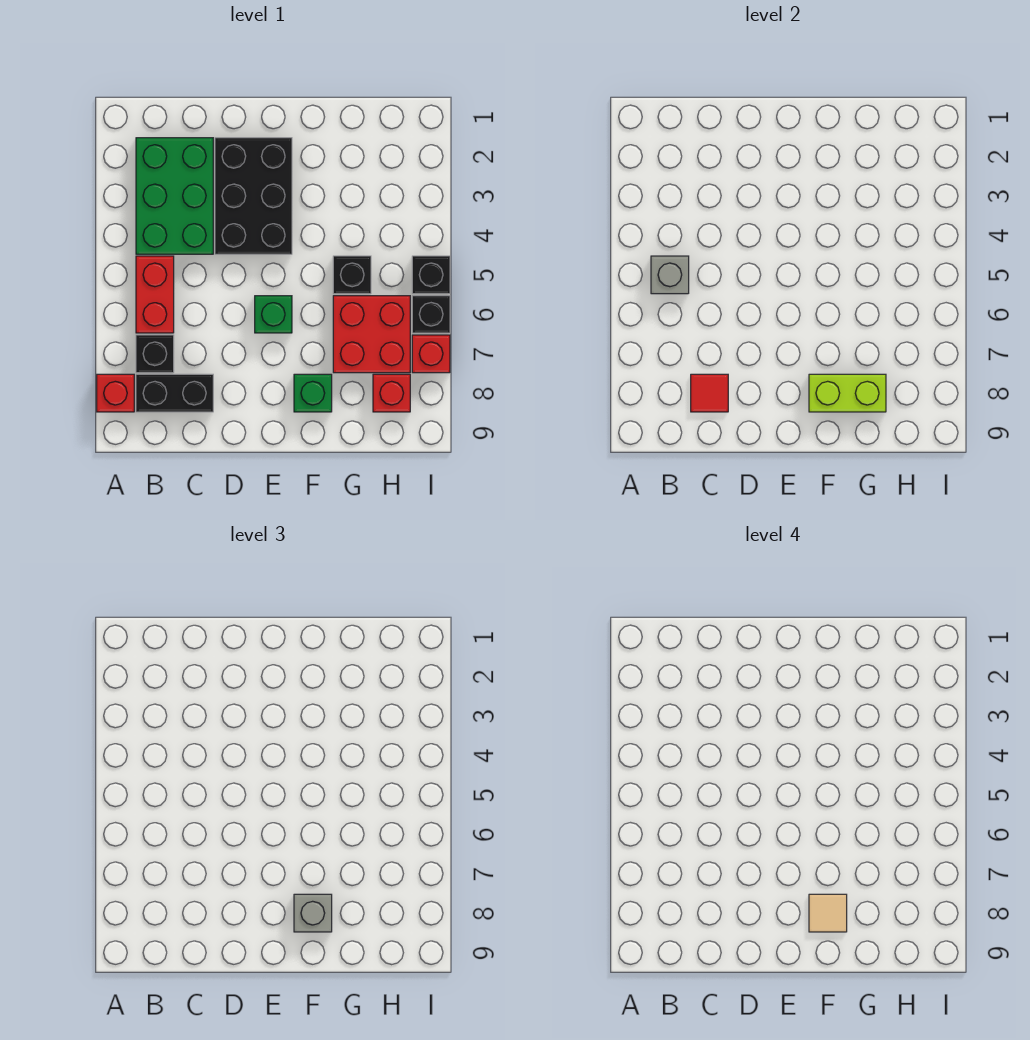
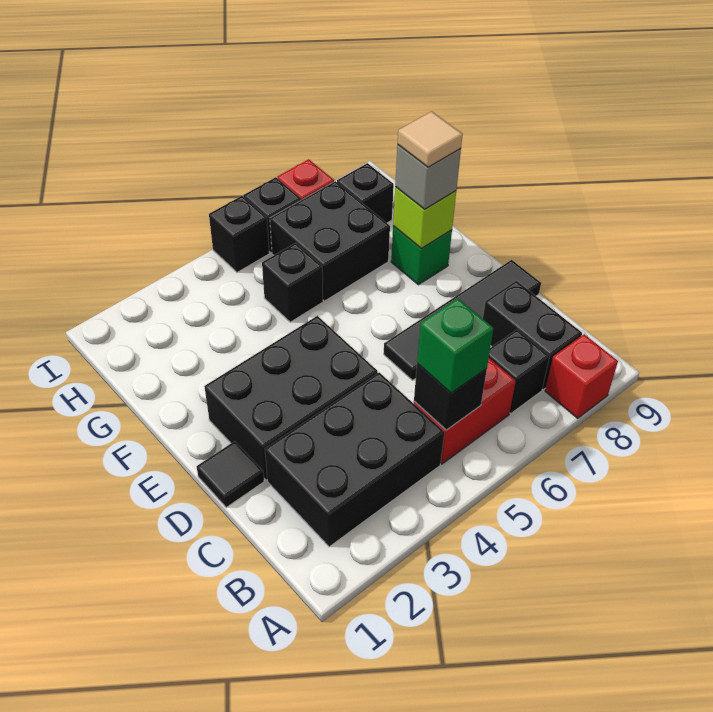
green brick B2:C4 level 1 -> black brick B2:C4 level 1
grey brick B5 level 2 -> black brick B5 level 2
red tile C8 level 2 -> none
none -> black tile D1 level 1
none -> black tile D6:D9 level 1
green brick E6 level 1 -> green brick B5 level 3
lime brick F8:G8 level 2 -> lime brick F8 level 2
red brick G6:H7 level 1 -> black brick G6:H7 level 1
red brick H8 level 1 -> black brick H8 level 1

